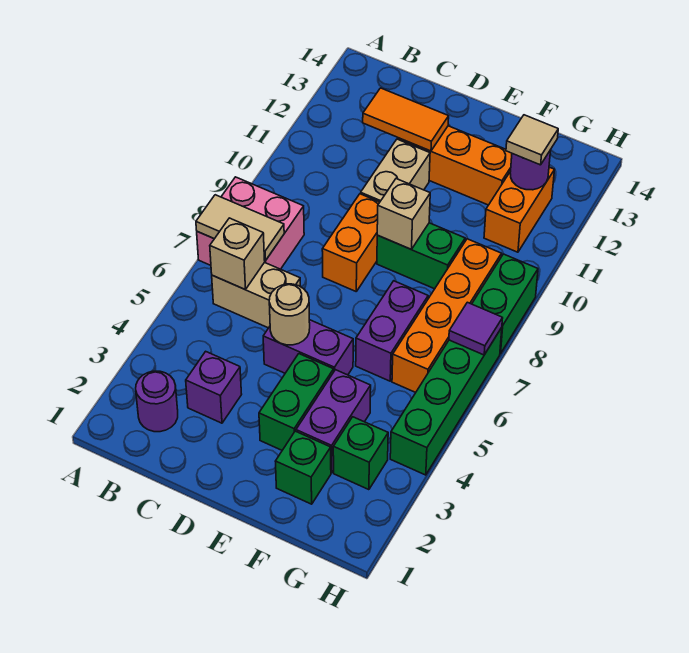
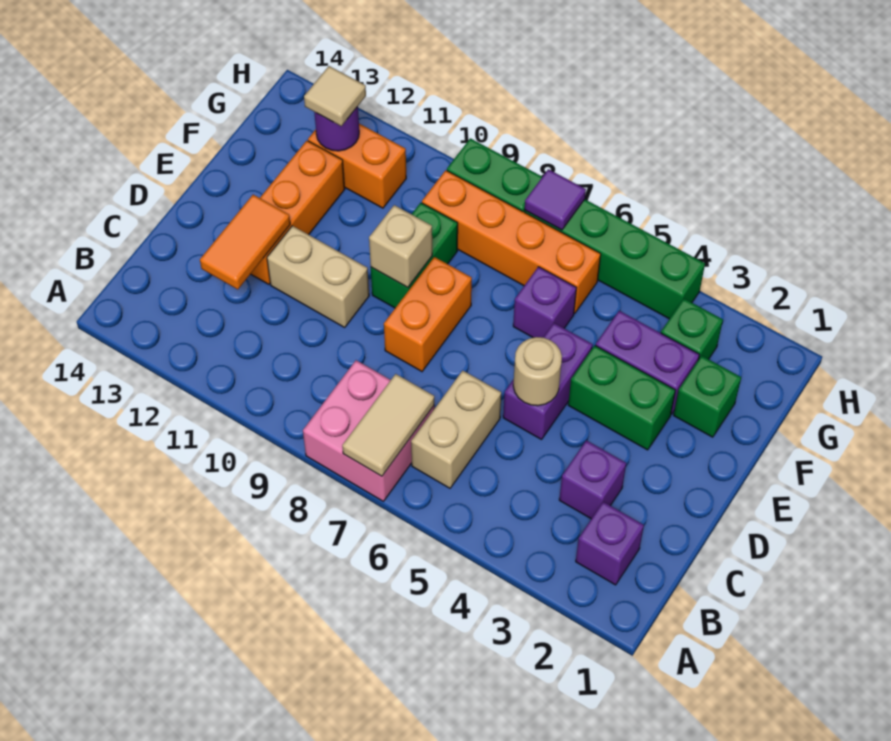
purple round brick B2 level 1 -> purple brick B2 level 1
tan brick B6 level 2 -> none
orange brick D8:D9 level 1 -> orange brick D8:E8 level 1
purple brick F6:F7 level 1 -> purple brick F6 level 1

